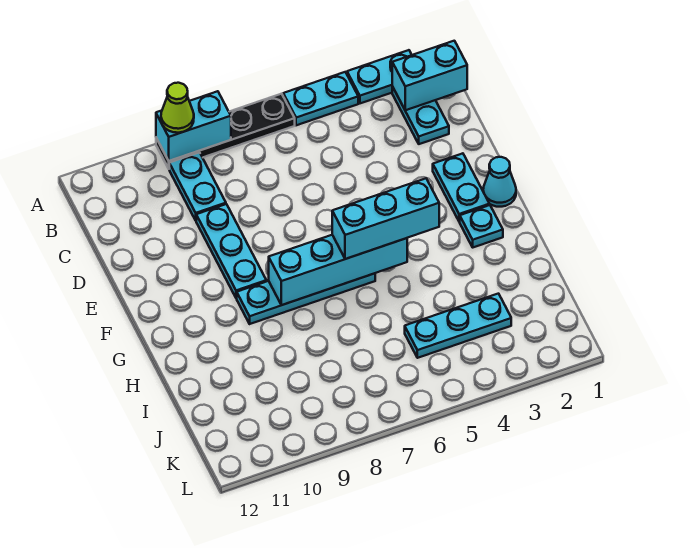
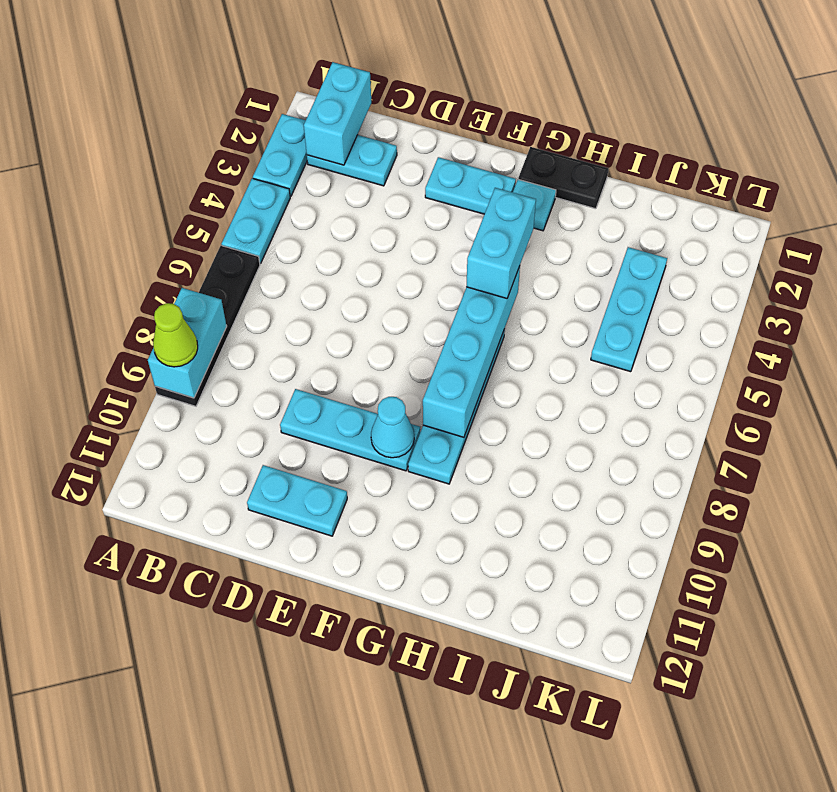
cyan plate B9:C9 level 1 -> cyan plate D11:E11 level 1
cyan cone F1 level 1 -> cyan cone F9 level 2
none -> black plate G1:H1 level 1
cyan brick G4:G6 level 3 -> cyan brick G4:G5 level 3

